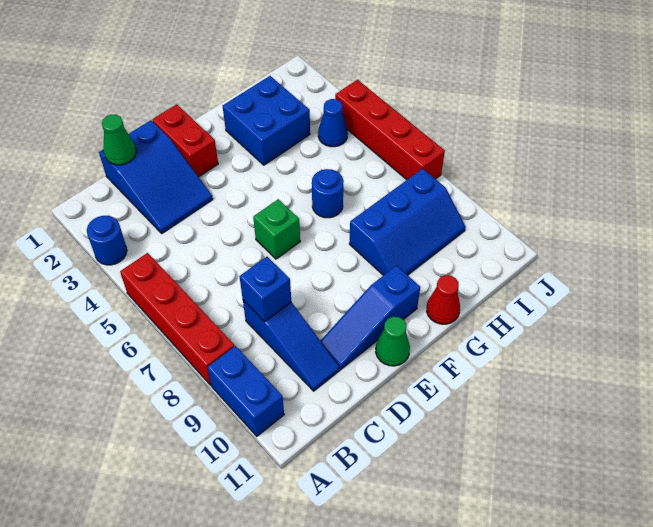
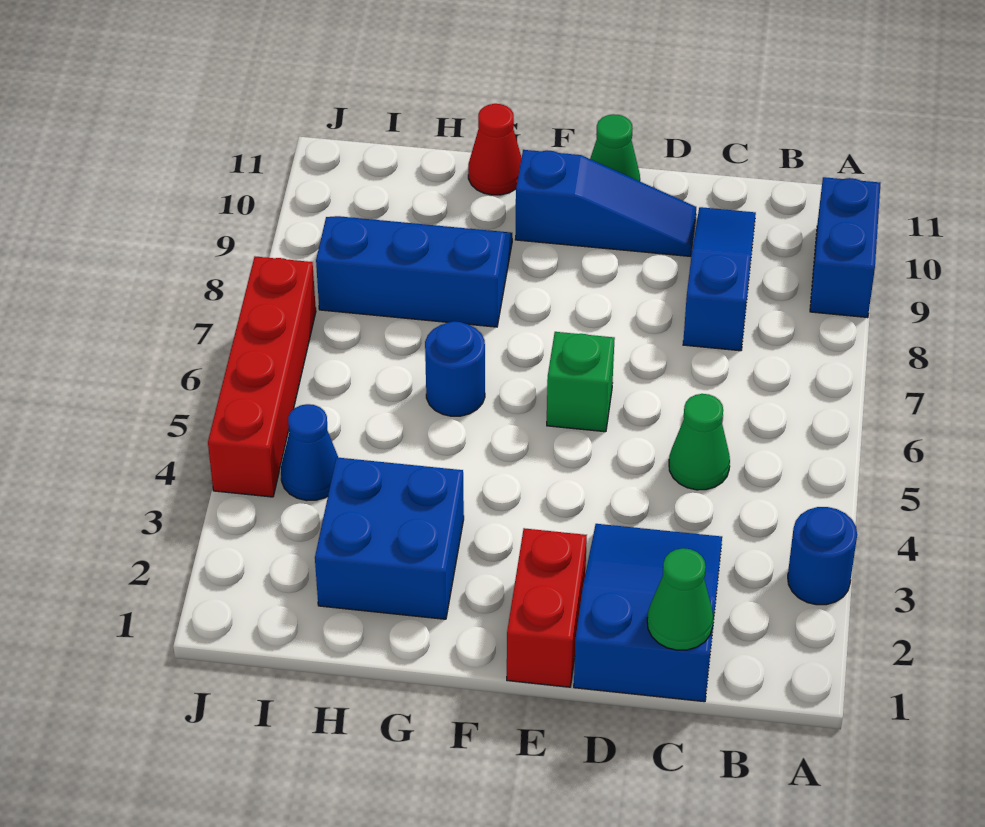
red brick A5:A8 level 1 -> none
none -> green cone C5 level 1
blue brick C8 level 2 -> none

